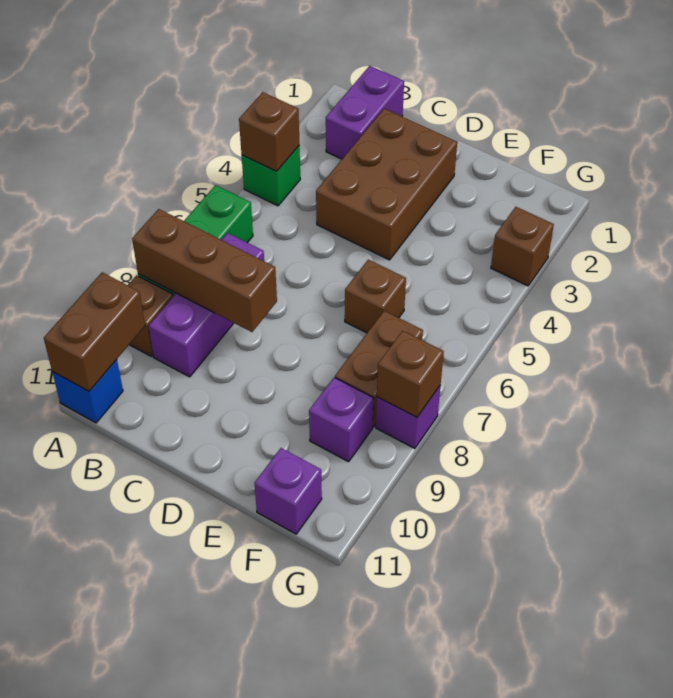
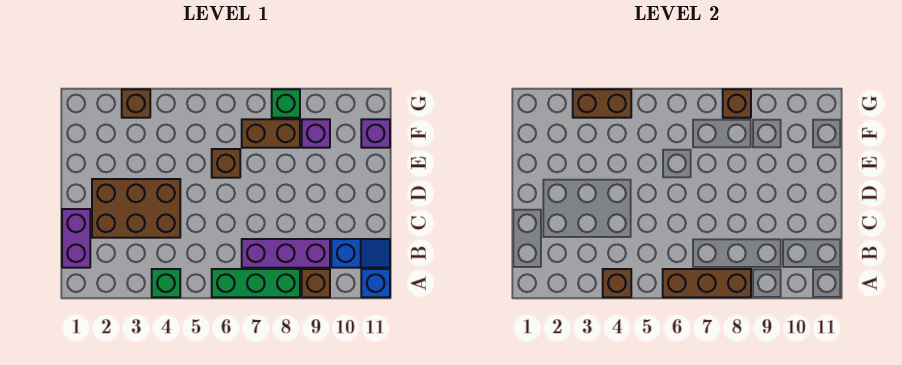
brown brick A8:C8 level 2 -> brown brick A6:A8 level 2
brown brick A10:A11 level 2 -> brown brick G3:G4 level 2
purple brick B1:B2 level 1 -> purple brick B1:C1 level 1
none -> blue slope B10:B11 level 1 top 10
purple brick G8 level 1 -> green brick G8 level 1

